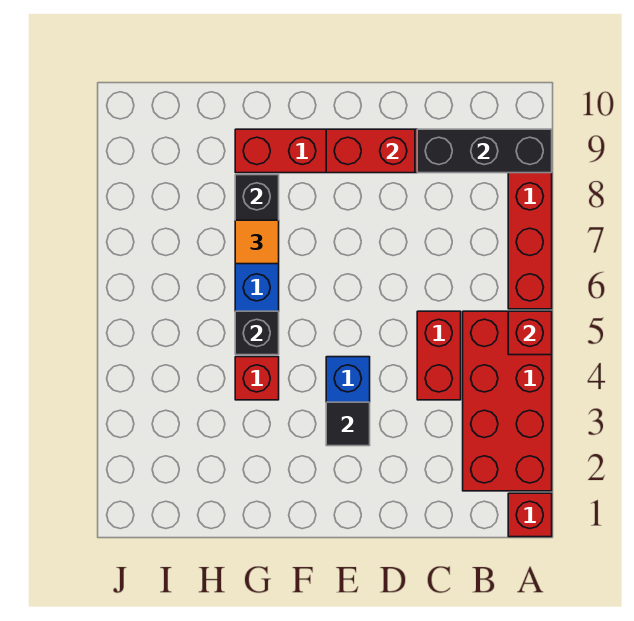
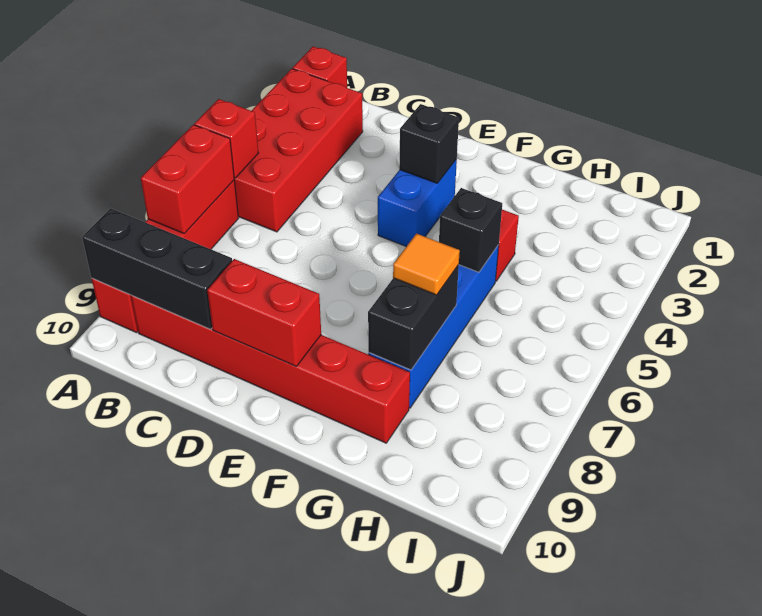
red brick C4:C5 level 1 -> red brick A6:A7 level 2
black tile E3 level 2 -> black brick E3 level 2

